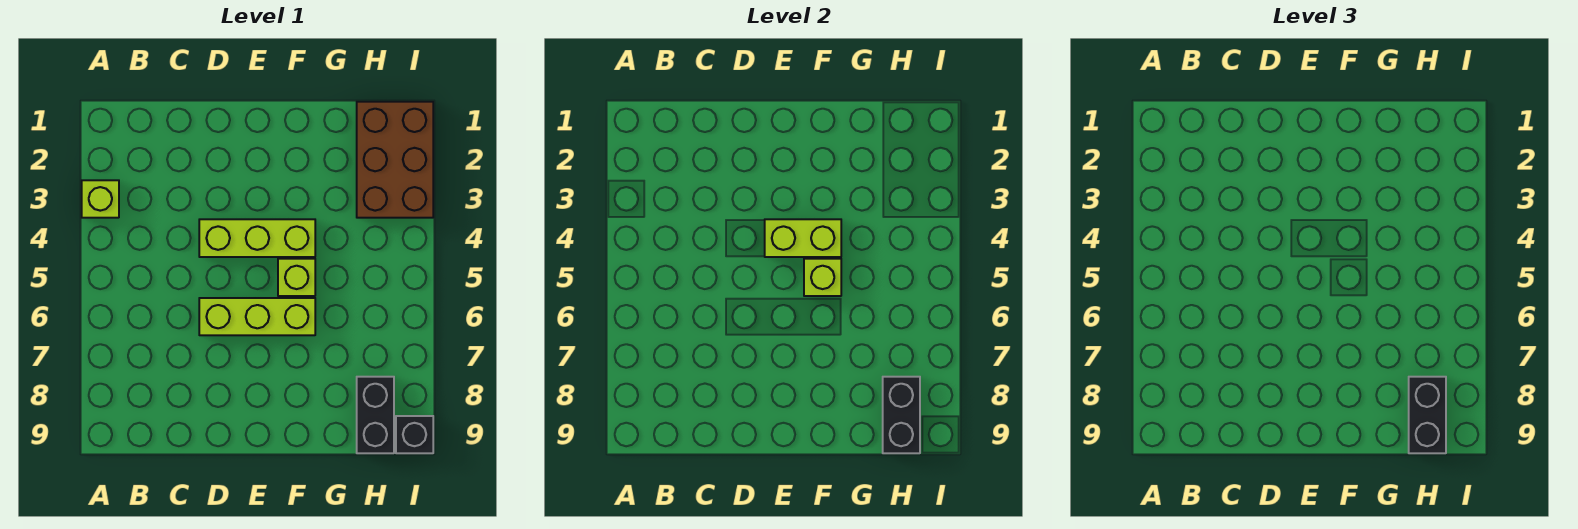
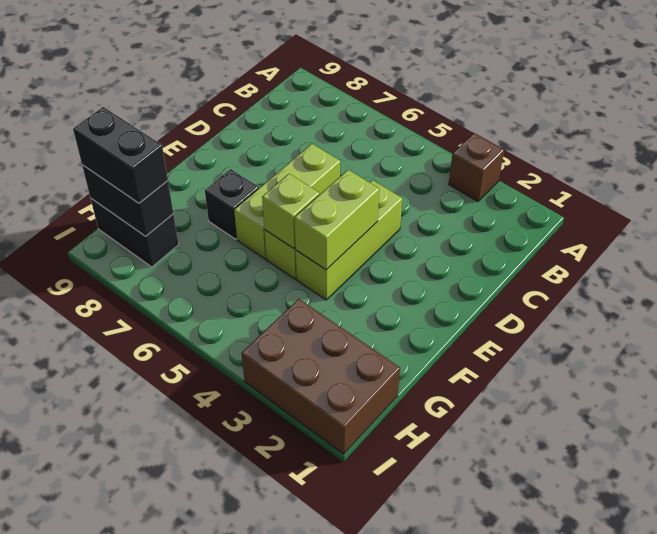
lime brick A3 level 1 -> brown brick A3 level 1
black brick I9 level 1 -> black brick F7 level 1

